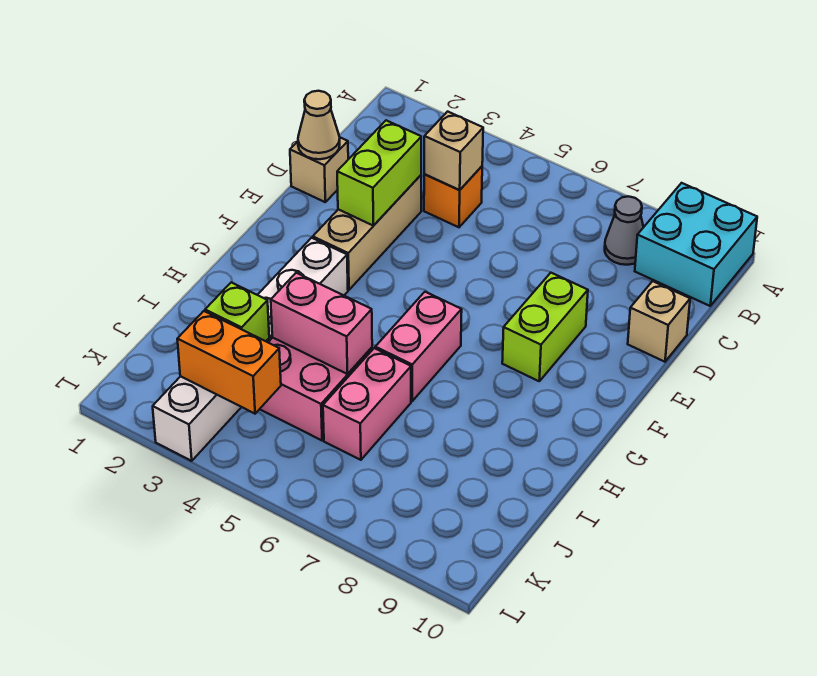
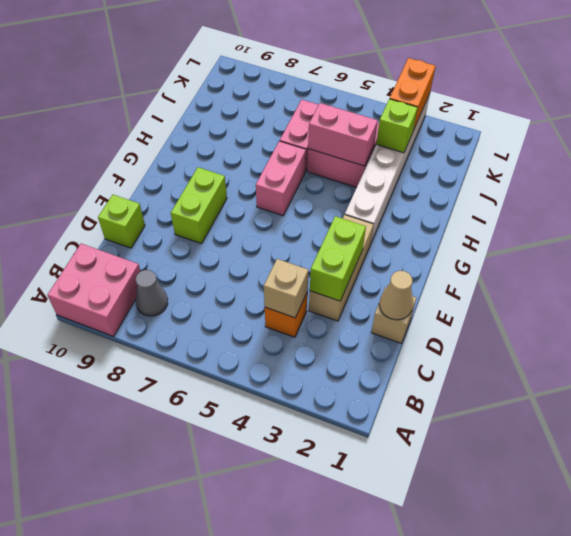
cyan brick A9:B10 level 1 -> pink brick A9:B10 level 1
tan brick D10 level 1 -> lime brick D10 level 1
orange brick K3:K4 level 2 -> orange brick K3:L3 level 2

